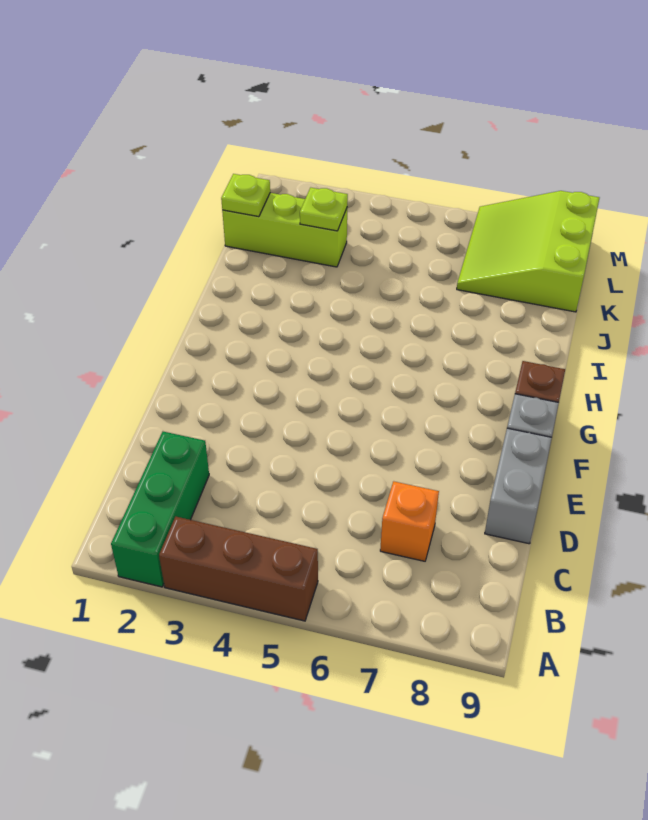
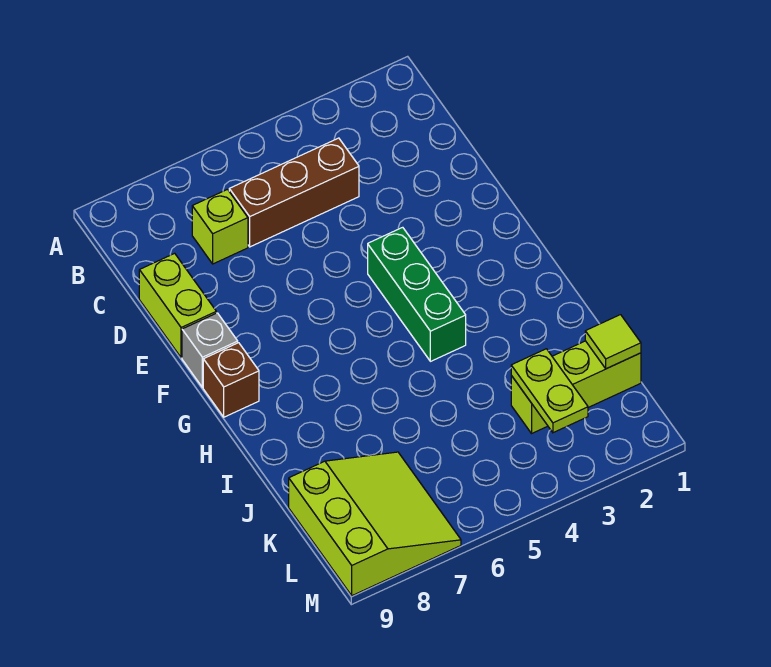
green brick A2:C2 level 1 -> green brick F4:H4 level 1
brown brick A3:A5 level 1 -> brown brick C4:C6 level 1
orange brick C7 level 1 -> lime brick C7 level 1
grey brick D9:E9 level 1 -> lime brick D9:E9 level 1
lime plate K1 level 2 -> lime tile K1 level 2
lime plate K3 level 2 -> lime plate K3:L3 level 2

